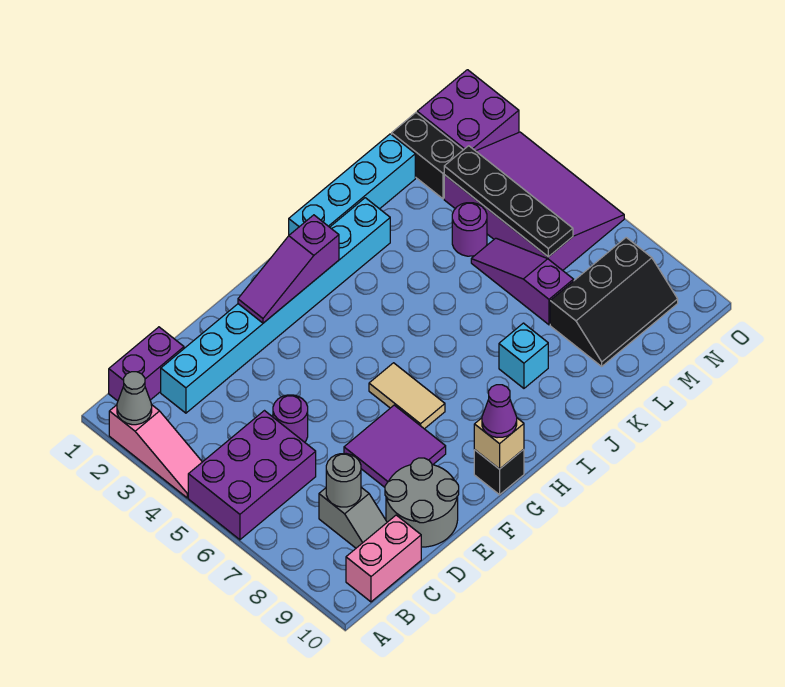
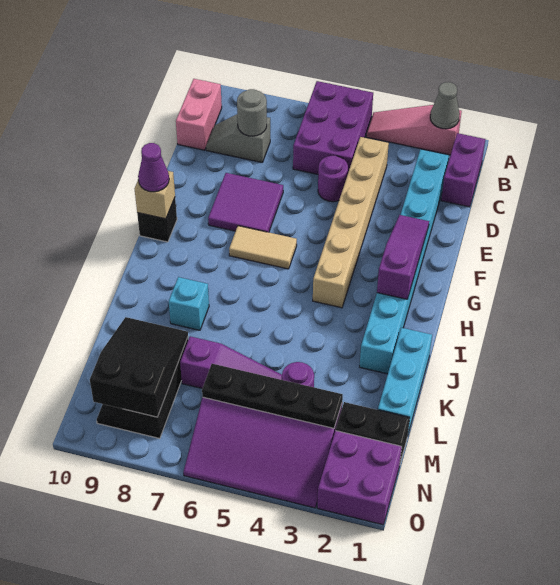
none -> tan brick C4:H4 level 1
grey round brick D9:E10 level 1 -> none
cyan brick I1:L1 level 1 -> cyan brick J1:L1 level 1
none -> black slope L8:N9 level 2 top N

